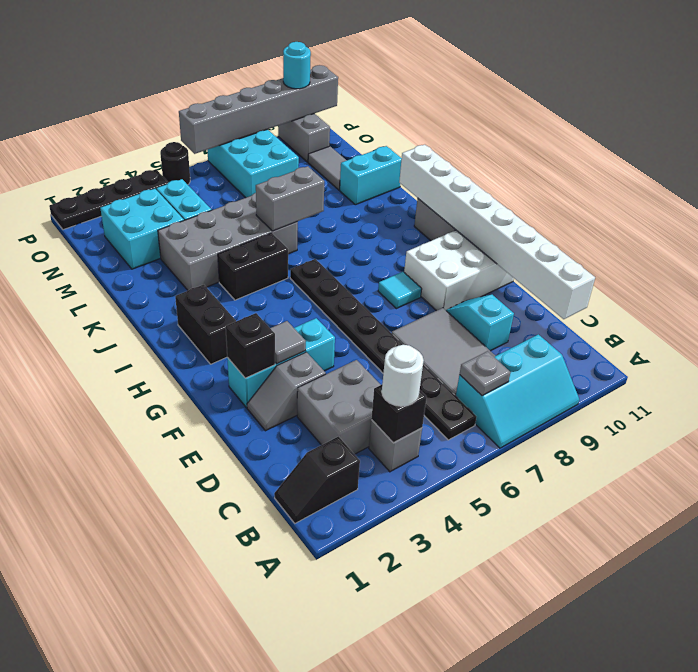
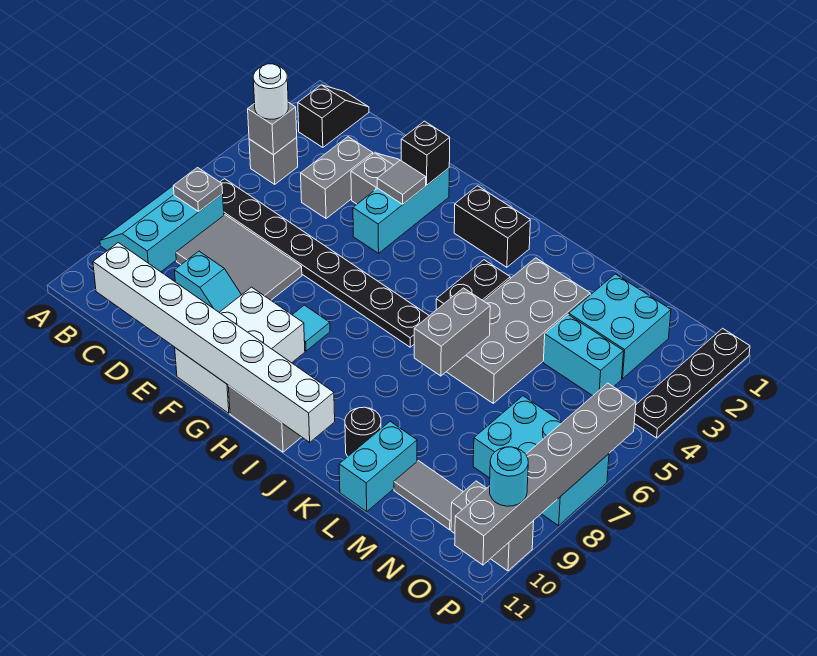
black brick B4 level 2 -> grey brick B4 level 2
grey brick C3:D4 level 1 -> grey brick D3:D4 level 1
black round brick P5 level 1 -> black round brick K10 level 1

